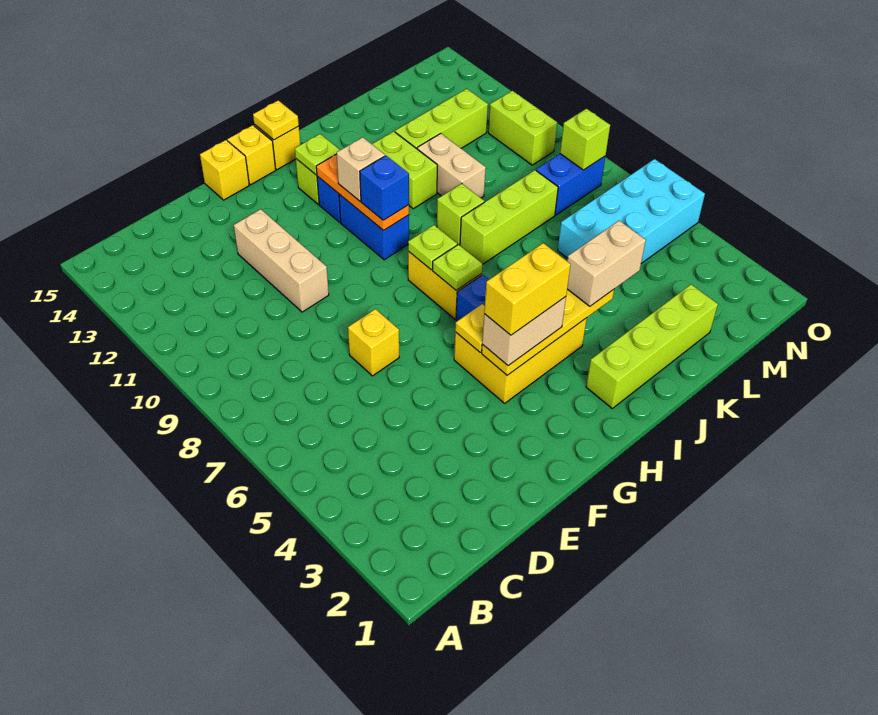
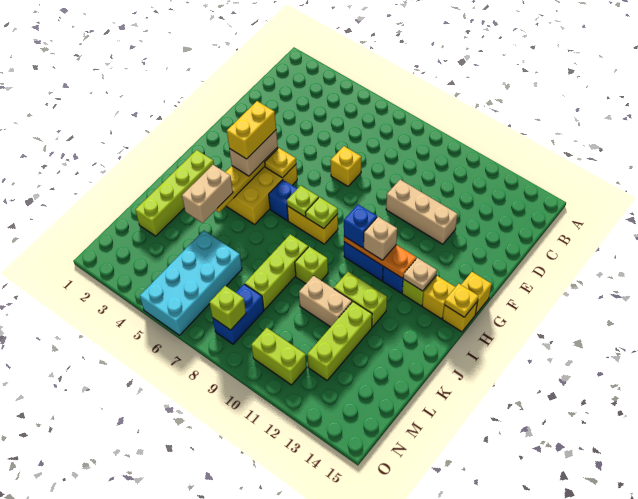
yellow brick F15 level 1 -> yellow brick H14 level 1
lime plate H13 level 2 -> tan plate H13 level 2

